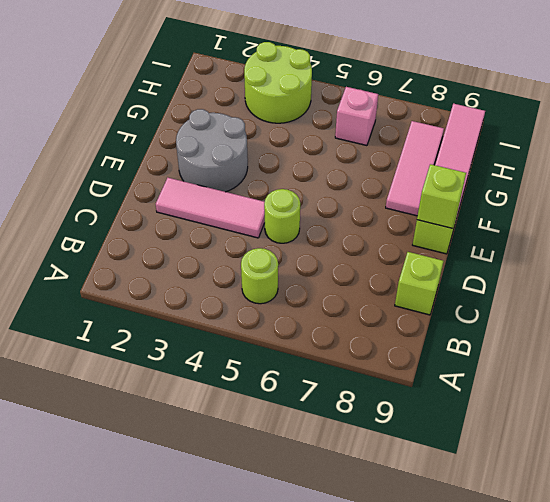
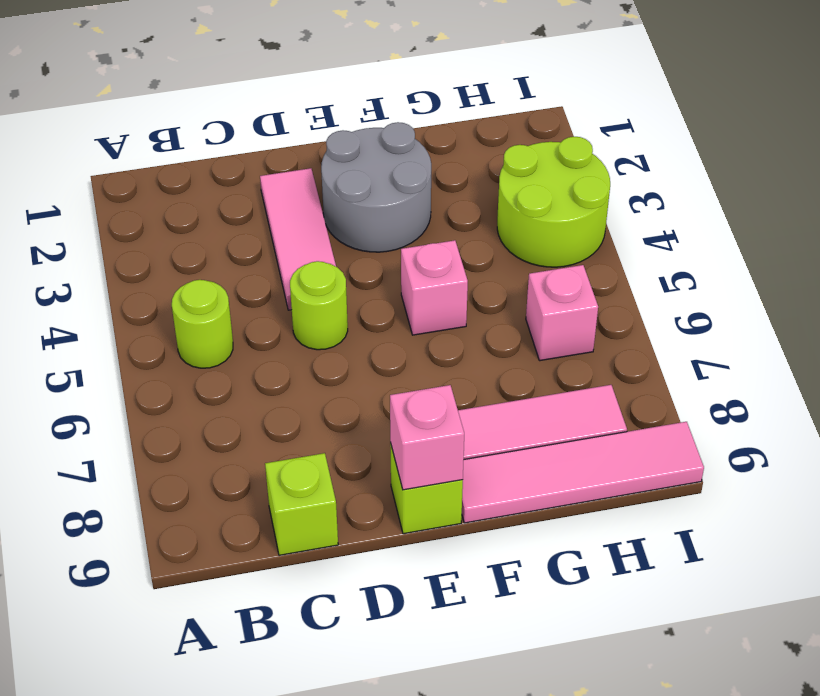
lime brick E9 level 2 -> pink brick E9 level 2
none -> pink brick F5 level 1

